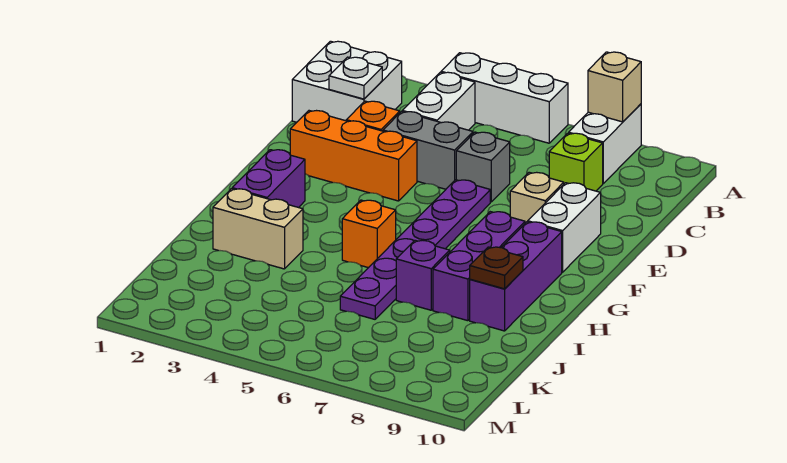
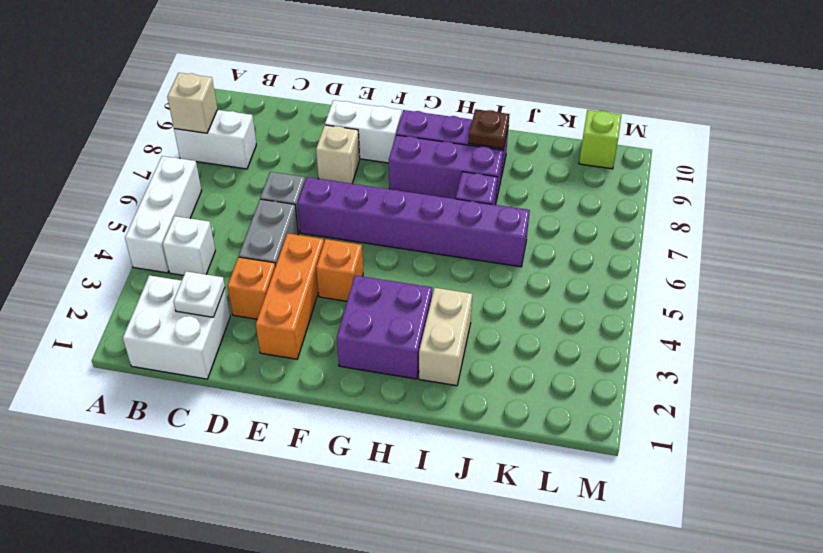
white brick B4:C4 level 1 -> white brick B4 level 1
lime brick C8 level 1 -> lime brick L10 level 1
purple plate E6:J6 level 1 -> purple brick E6:J6 level 1
purple brick G2:H2 level 1 -> purple brick G2:H3 level 1
orange brick H5 level 1 -> orange brick F4 level 1

